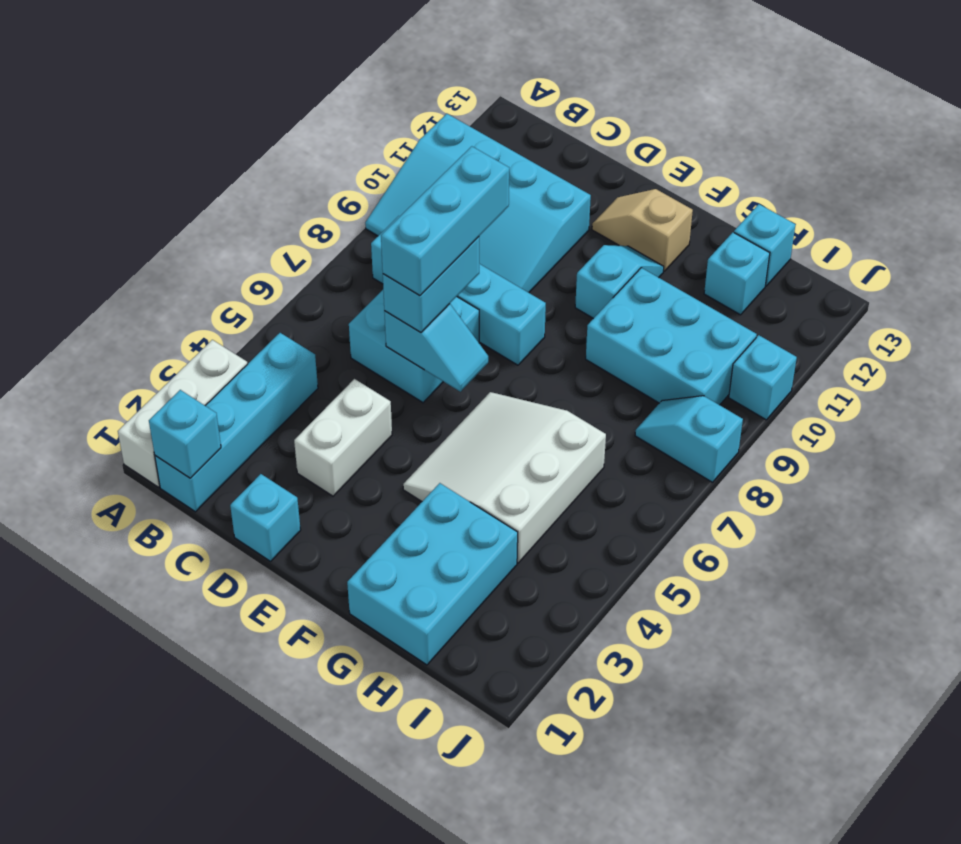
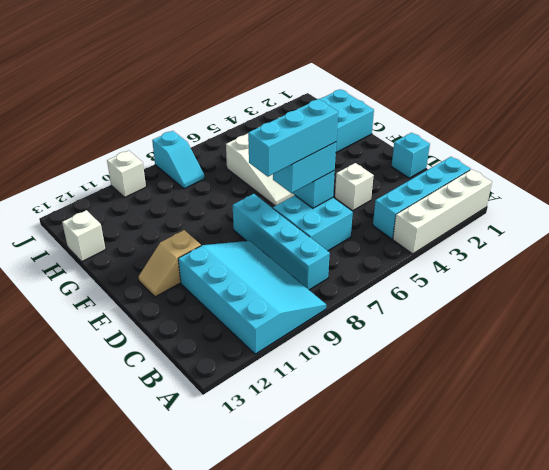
white brick A1:A3 level 1 -> white brick A1:A4 level 1
cyan brick B1 level 2 -> none
white brick D3:D4 level 1 -> white brick D4 level 1
tan slope E12:F12 level 1 top F -> tan slope E11:E12 level 1 top 11
cyan slope F10:F11 level 1 top 10 -> none
cyan brick G9:I10 level 1 -> none
cyan brick H12 level 1 -> none
cyan brick H13 level 1 -> white brick H13 level 1
cyan brick J10 level 1 -> white brick J10 level 1

